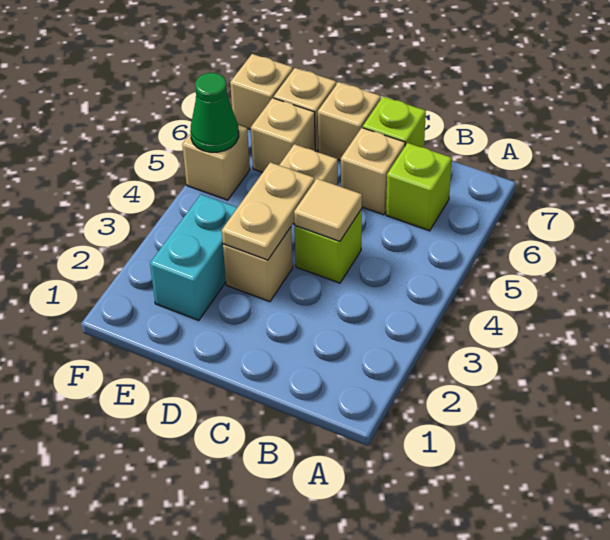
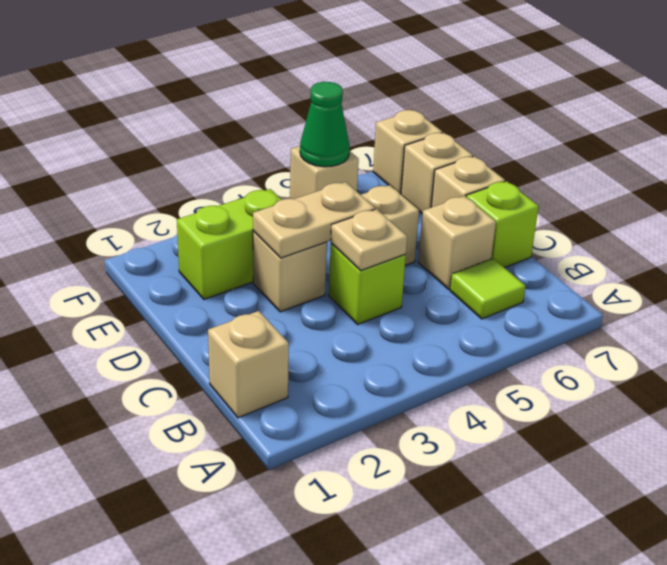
lime brick B6 level 1 -> lime tile B6 level 1
tan tile C4 level 2 -> tan plate C4 level 2
cyan brick E2:E3 level 1 -> lime brick E2:E3 level 1
tan brick E6 level 1 -> tan brick B1 level 1

